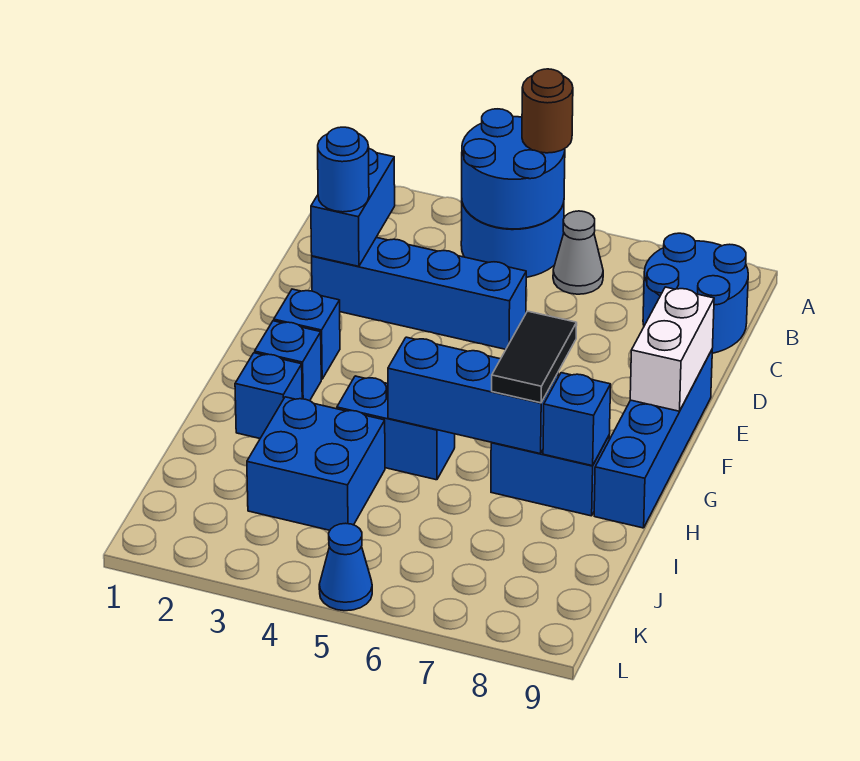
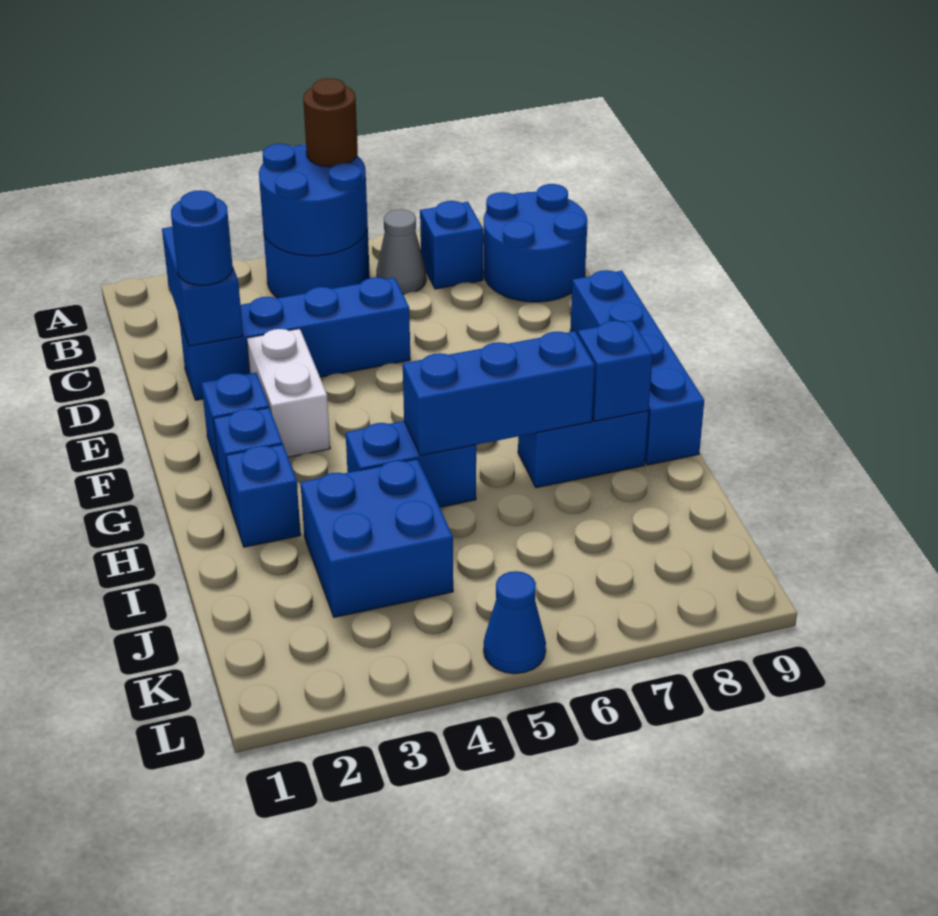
none -> blue brick B7 level 1
white brick E9:F9 level 2 -> white brick E3:F3 level 1
black tile G7:H7 level 3 -> none

